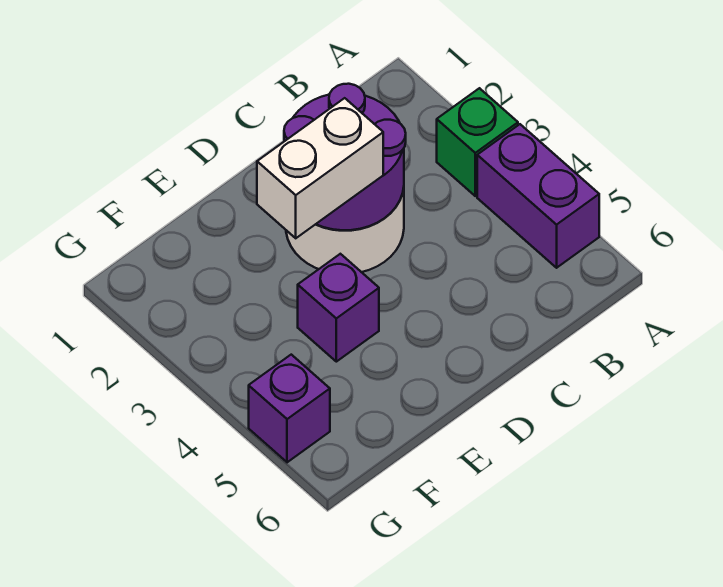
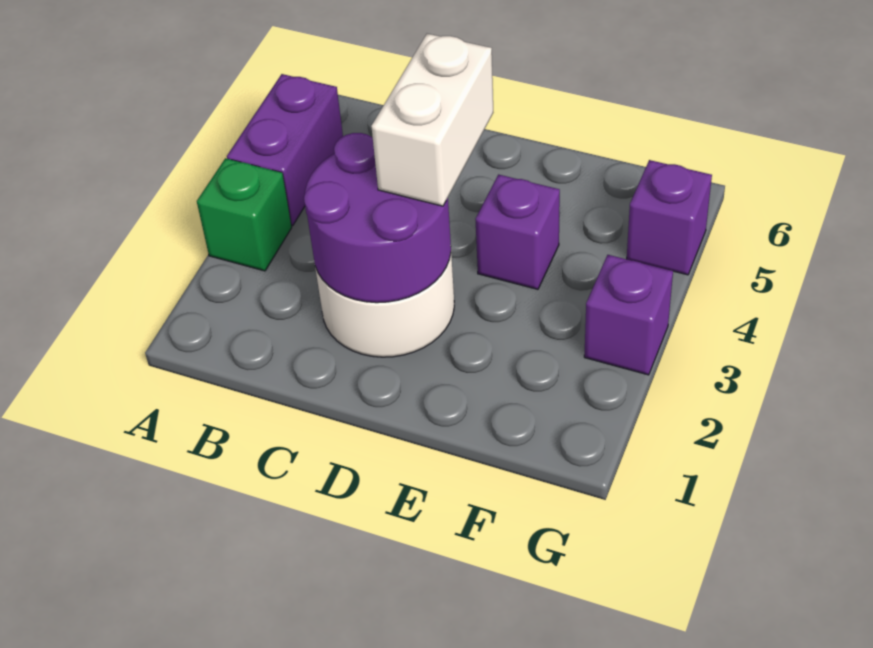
white brick D3:E3 level 3 -> white brick D3:D4 level 3
none -> purple brick G3 level 1

